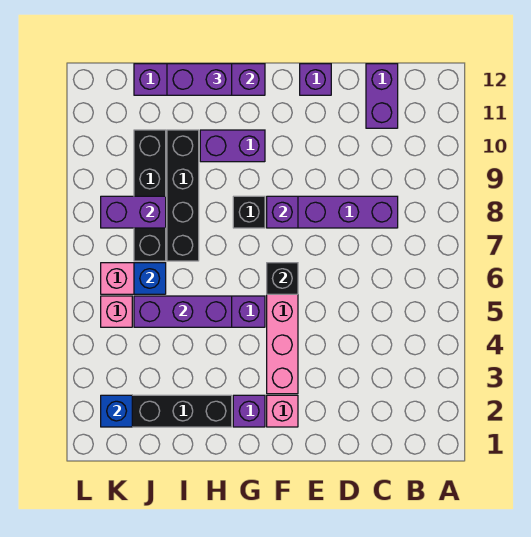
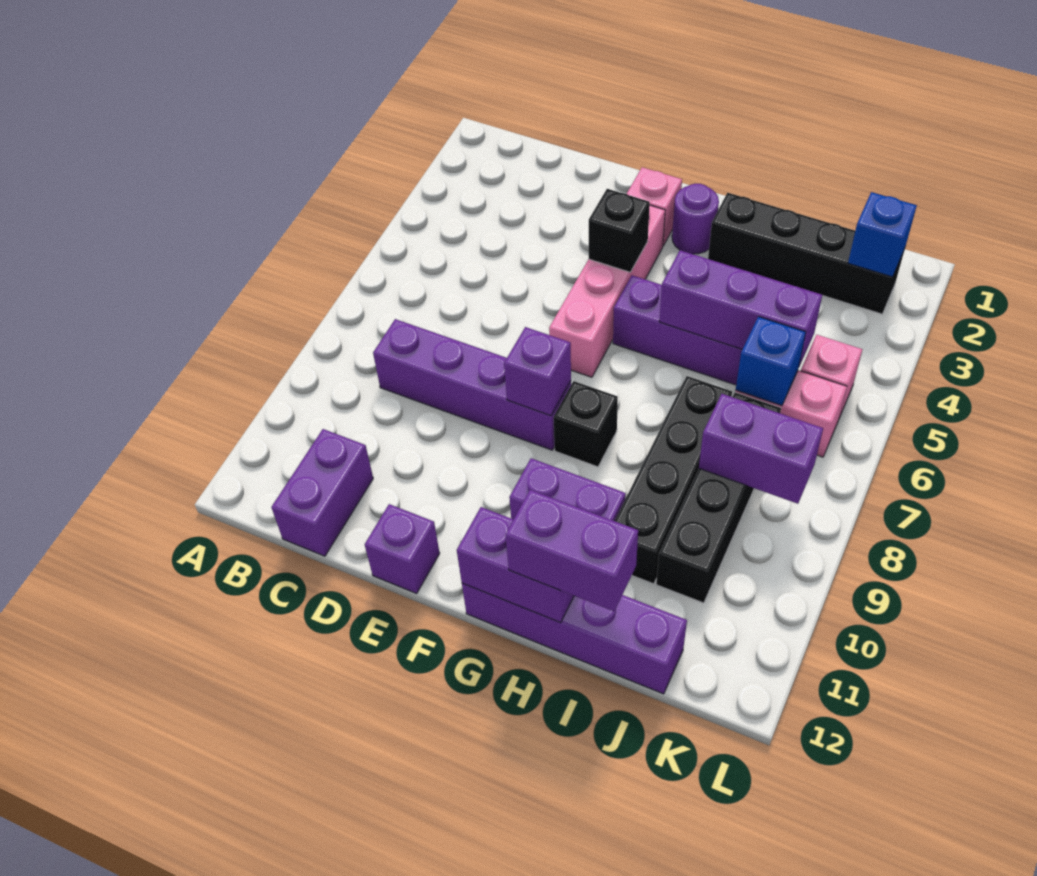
black brick F6 level 2 -> black brick F4 level 2
purple brick G2 level 1 -> purple round brick G2 level 1

